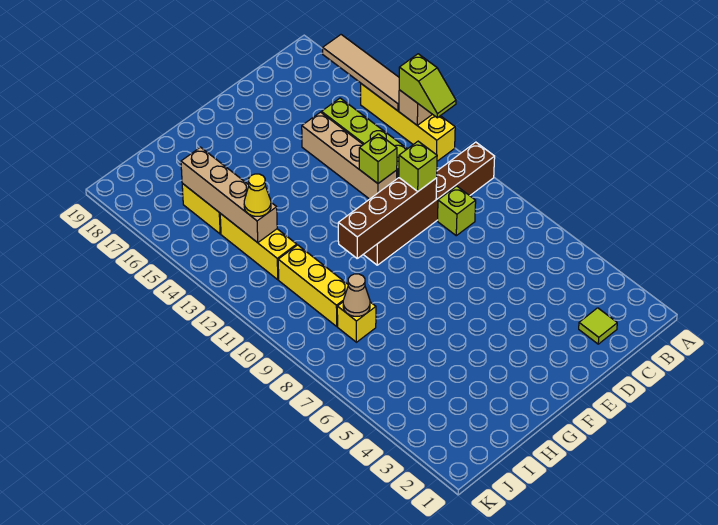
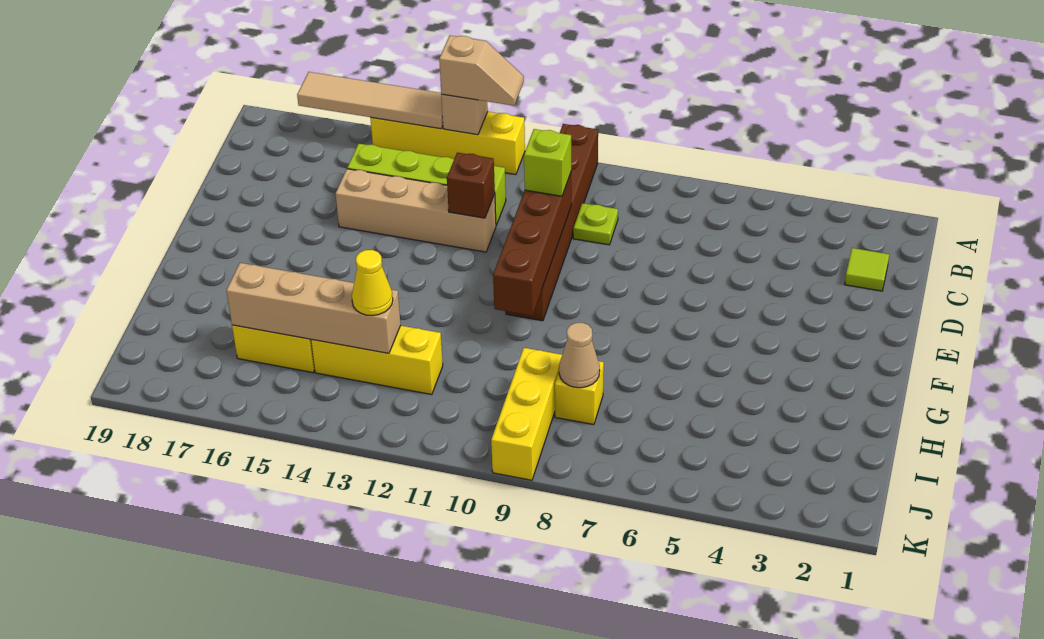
lime slope A12:A13 level 3 top 13 -> tan slope A12:A13 level 3 top 13
lime brick C9 level 1 -> lime plate C9 level 1
lime brick D12 level 2 -> brown brick D12 level 2
yellow brick I9:I11 level 1 -> yellow brick I9:K9 level 1

